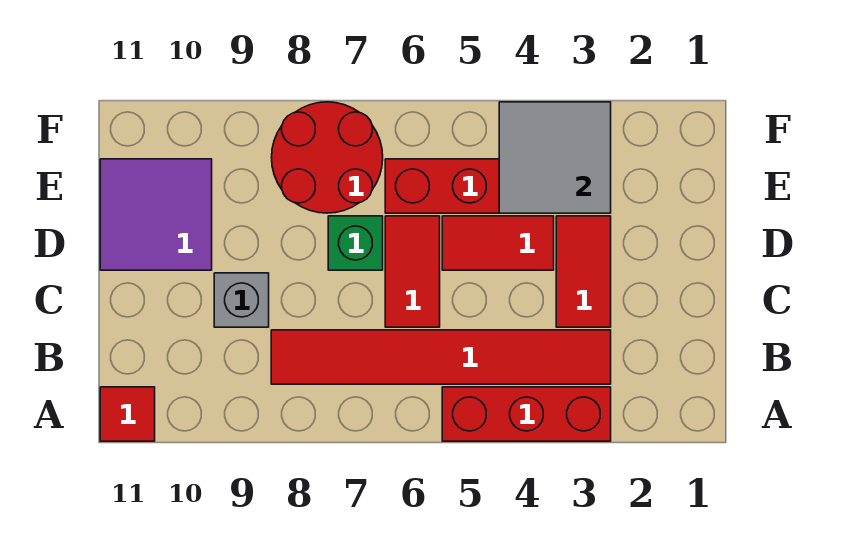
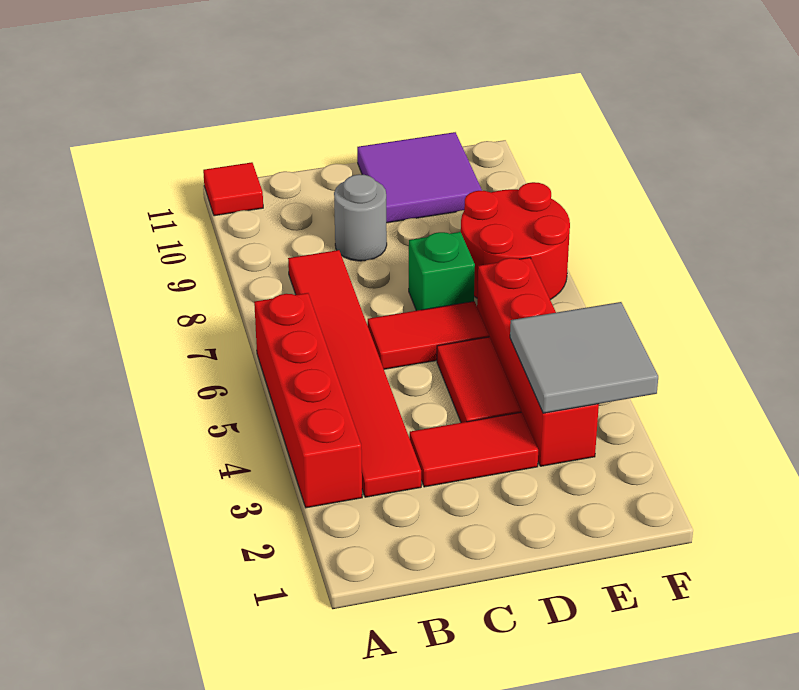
red brick A3:A5 level 1 -> red brick A3:A6 level 1
grey brick C9 level 1 -> grey round brick C9 level 1

